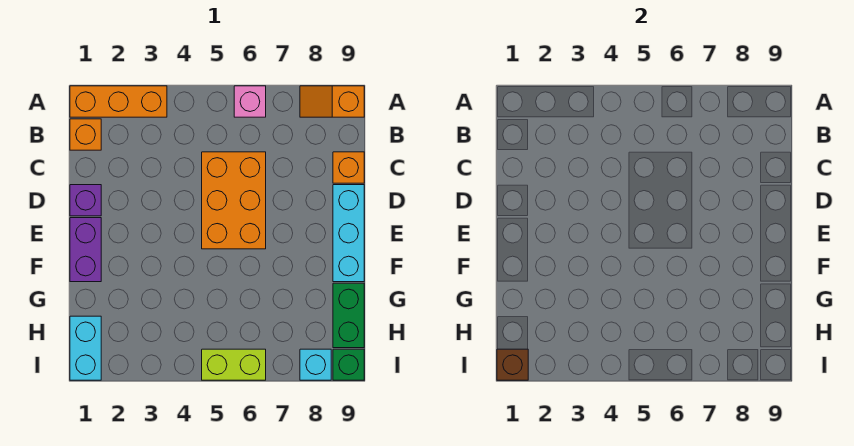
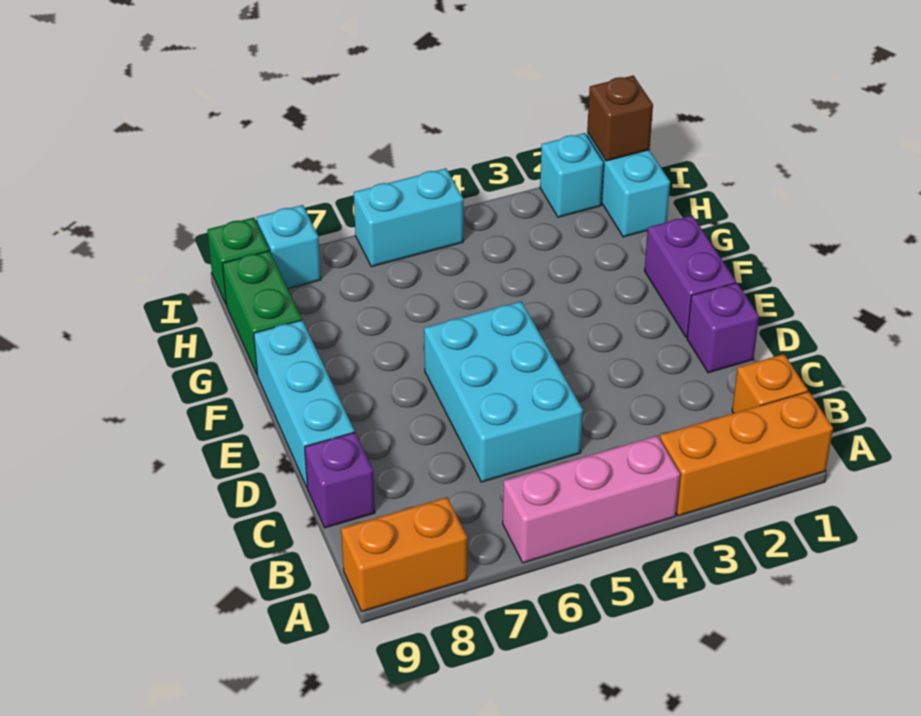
pink brick A6 level 1 -> pink brick A4:A6 level 1
orange slope A8:A9 level 1 top 9 -> orange brick A8:A9 level 1
orange brick C5:E6 level 1 -> cyan brick C5:E6 level 1
orange brick C9 level 1 -> purple brick C9 level 1
none -> cyan brick I2 level 1
lime brick I5:I6 level 1 -> cyan brick I5:I6 level 1

